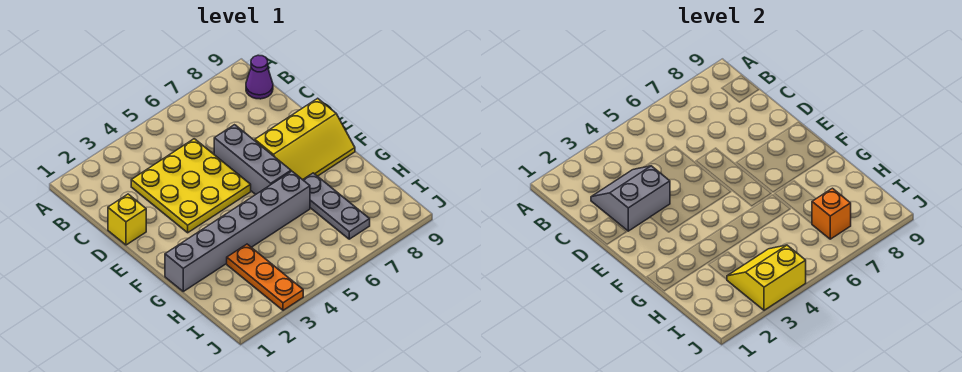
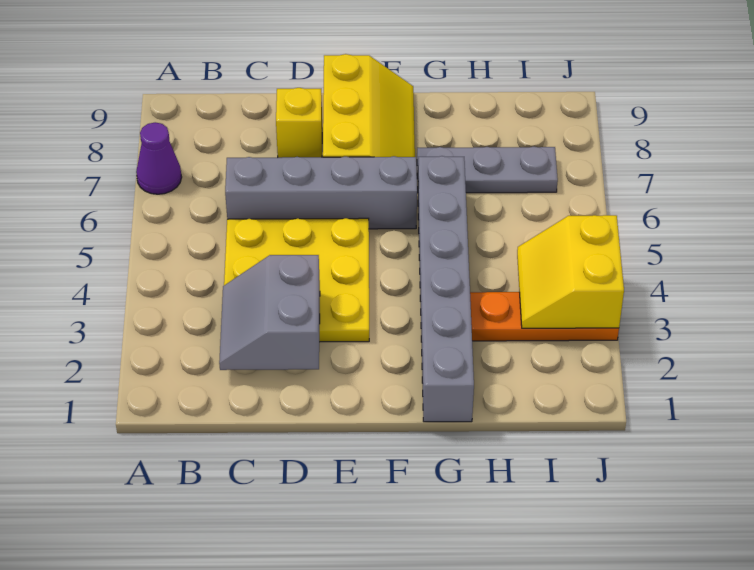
purple cone B9 level 1 -> purple cone A7 level 1
yellow brick D1 level 1 -> yellow brick D8 level 1
grey brick D6:F6 level 1 -> grey brick C6:F6 level 1
orange brick I7 level 2 -> none

